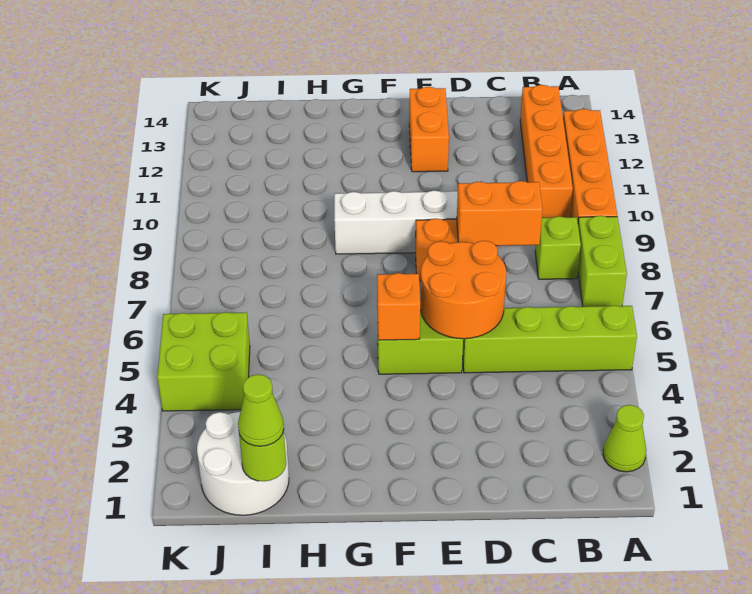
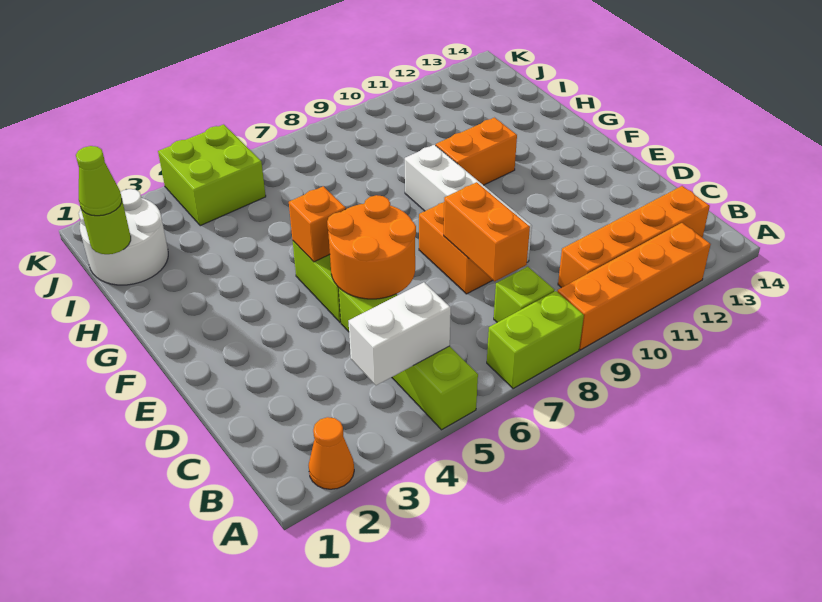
lime cone A2 level 1 -> orange cone A2 level 1
none -> white brick B4:B5 level 2
orange brick E12:E13 level 1 -> orange brick G10:G11 level 1

